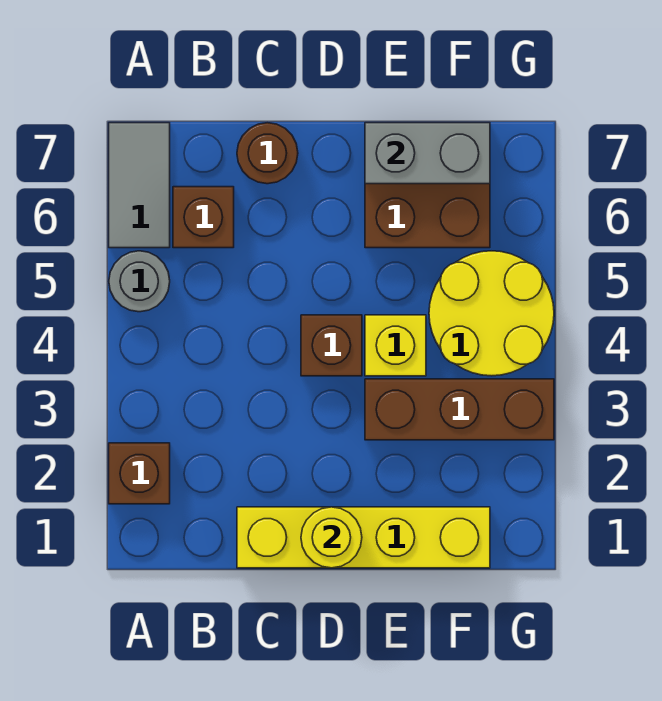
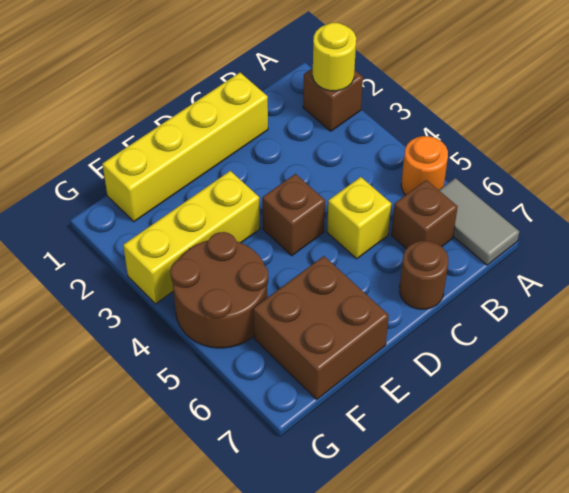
grey round brick A5 level 1 -> orange round brick A5 level 1
yellow round brick D1 level 2 -> yellow round brick A2 level 2
brown brick E3:G3 level 1 -> yellow brick E3:G3 level 1
yellow brick E4 level 1 -> yellow brick C5 level 1
grey brick E7:F7 level 2 -> none
yellow round brick F4:G5 level 1 -> brown round brick F4:G5 level 1

